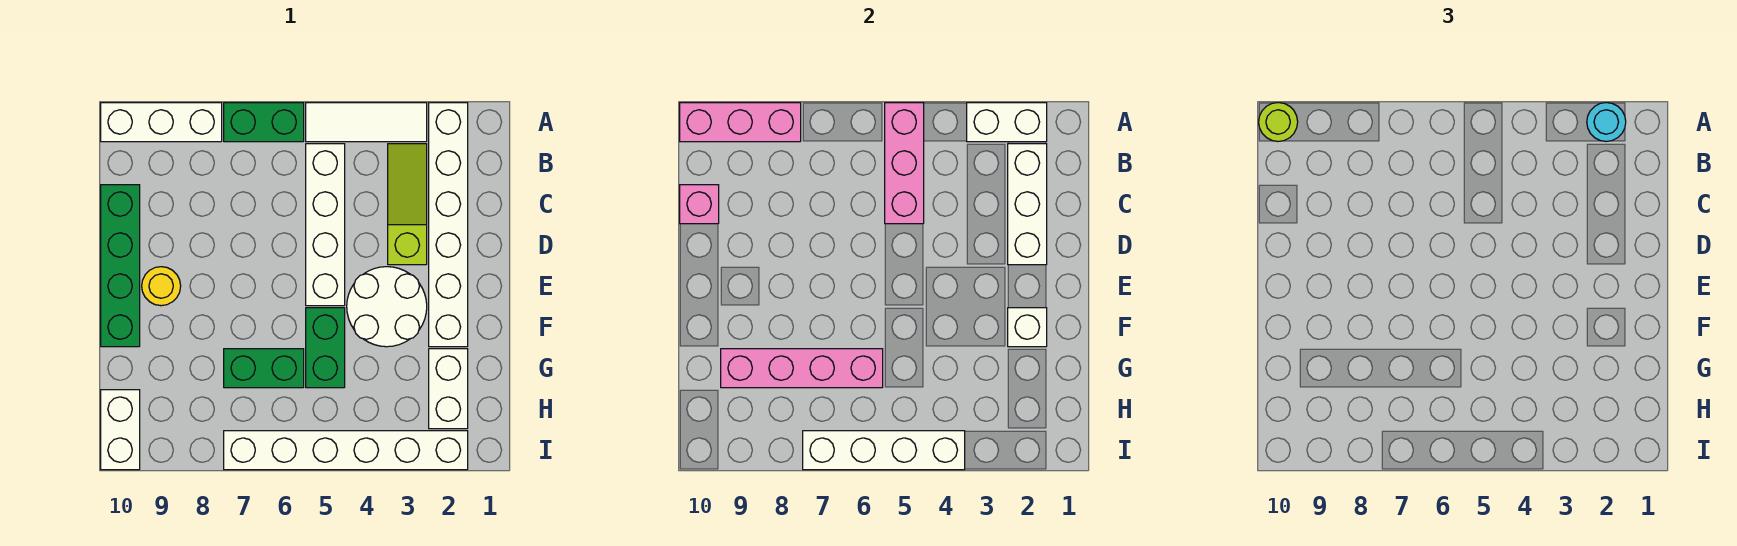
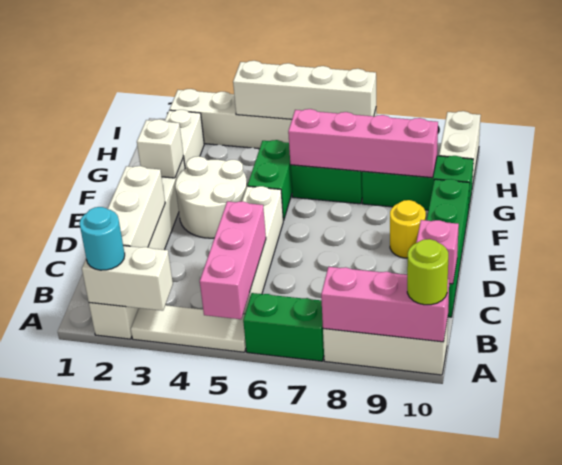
lime slope B3:D3 level 1 top D -> none
none -> green brick G8:G10 level 1

